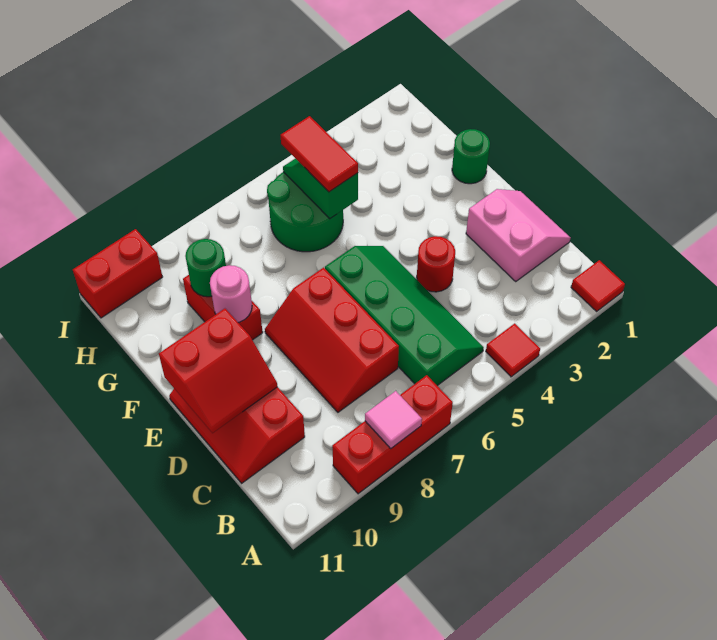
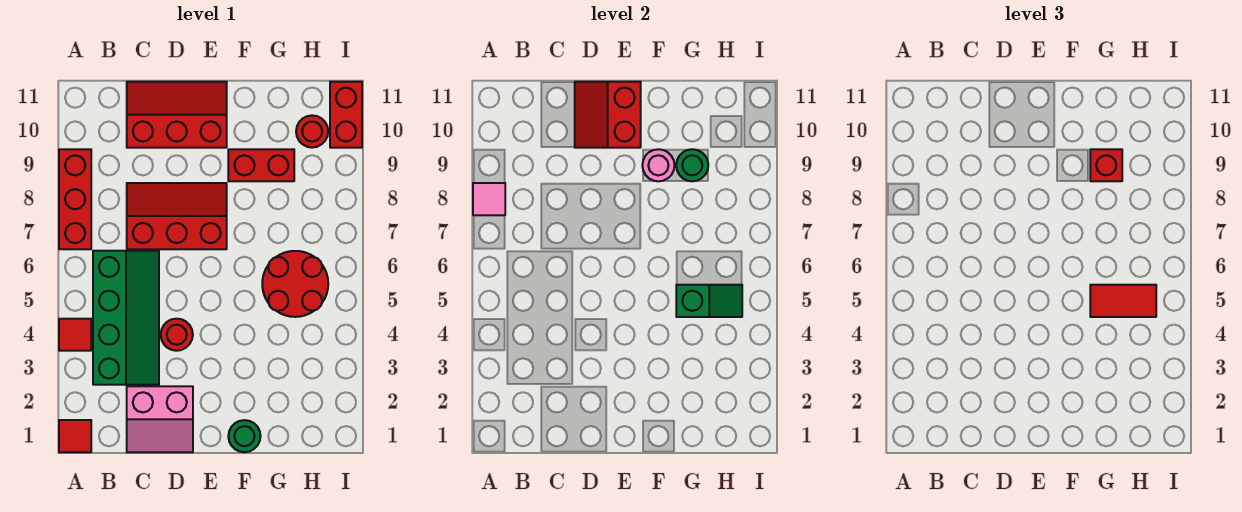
green slope B5:E6 level 1 top 6 -> green slope B3:C6 level 1 top B
green round brick G5:H6 level 1 -> red round brick G5:H6 level 1
none -> red brick G9 level 3
none -> red round brick H10 level 1

